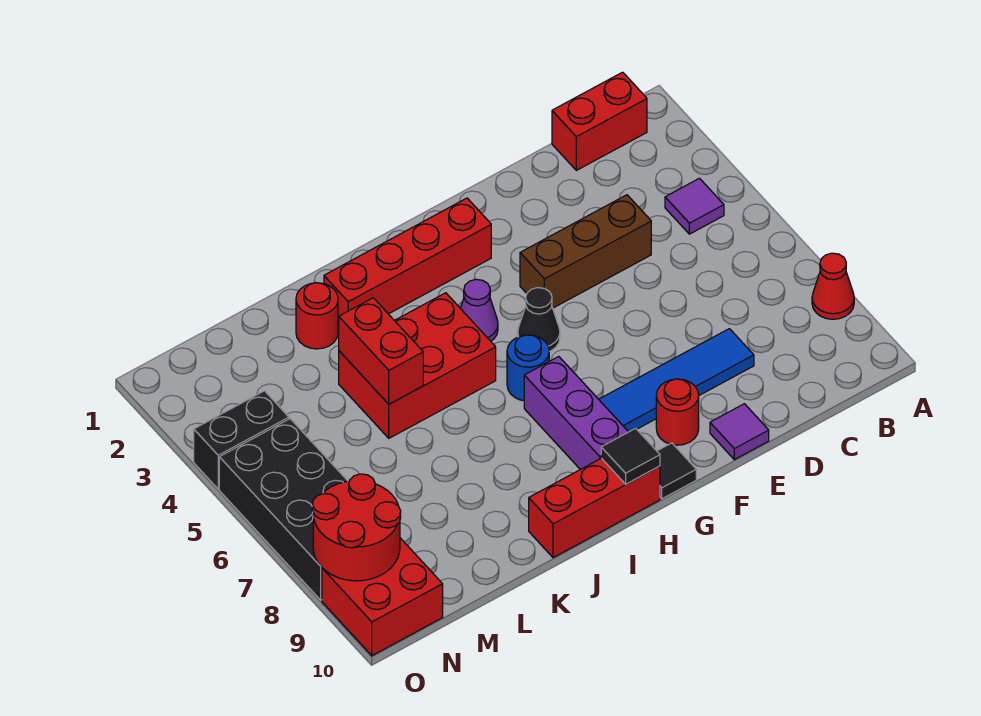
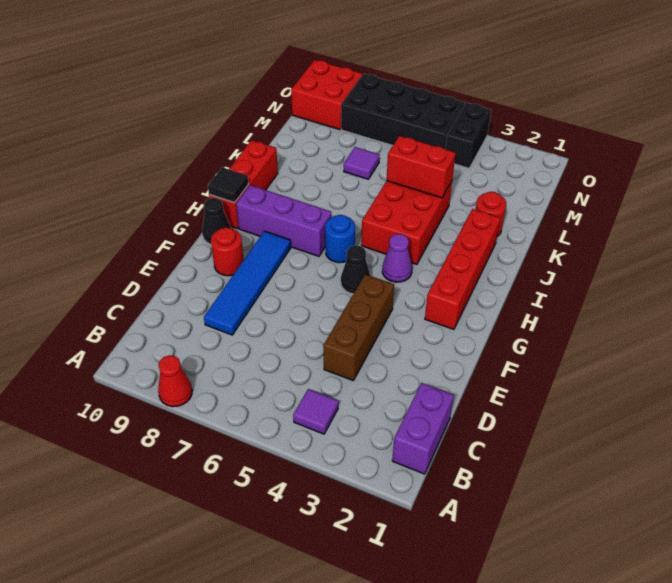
red brick B1:C1 level 1 -> purple brick B1:C1 level 1
purple tile E10 level 1 -> purple tile L7 level 1
black tile G10 level 1 -> black cone G10 level 1
red round brick N8:O9 level 2 -> none

